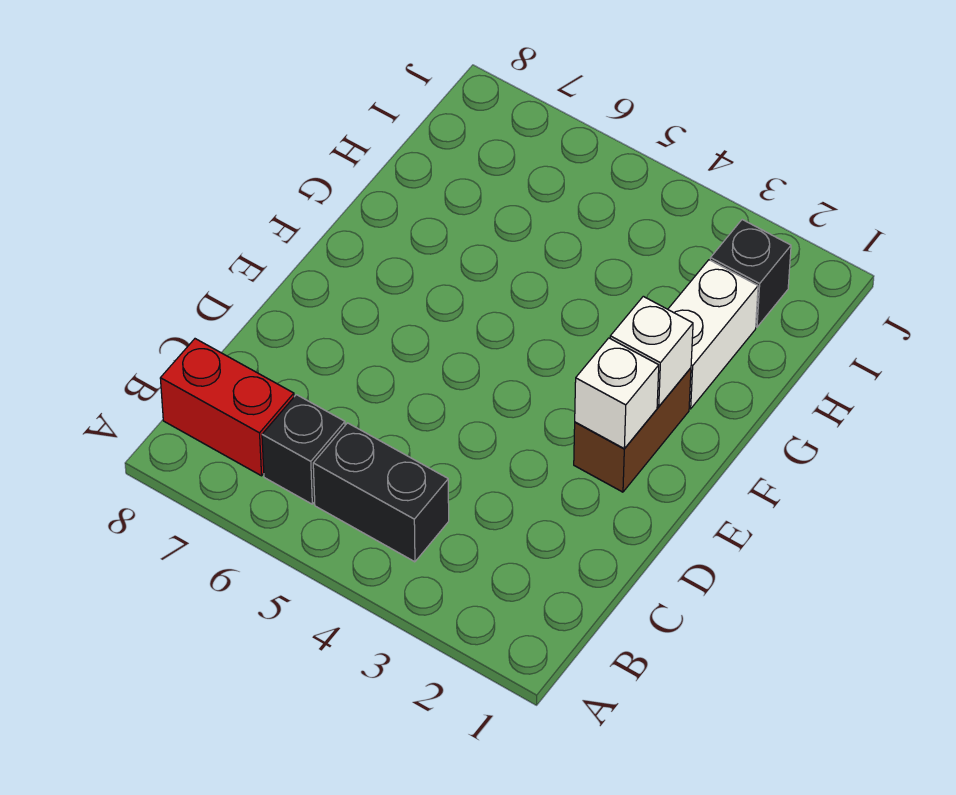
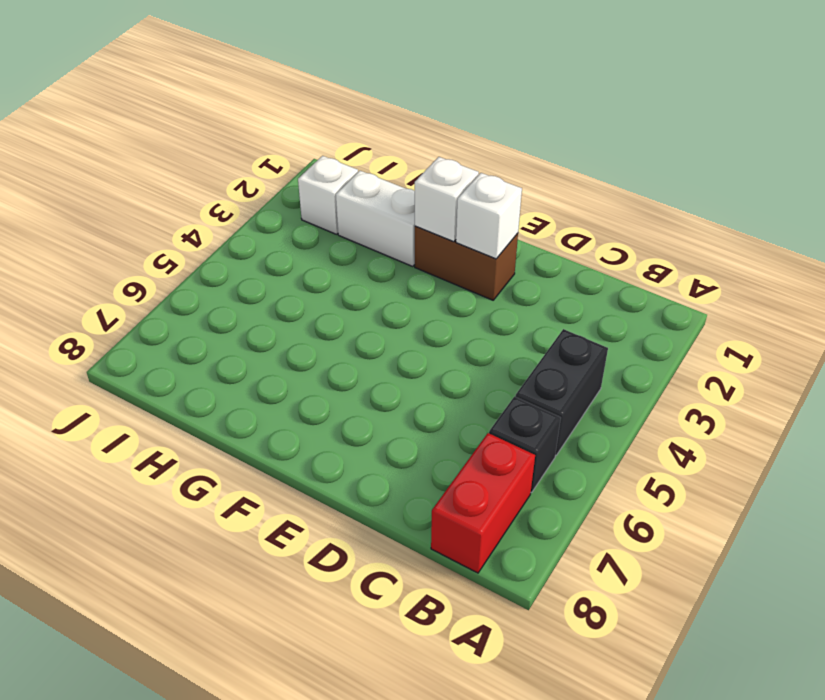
black brick I2 level 1 -> white brick I2 level 1

